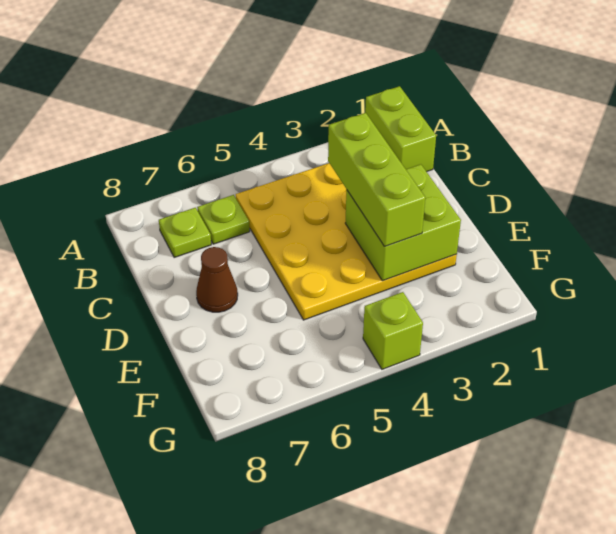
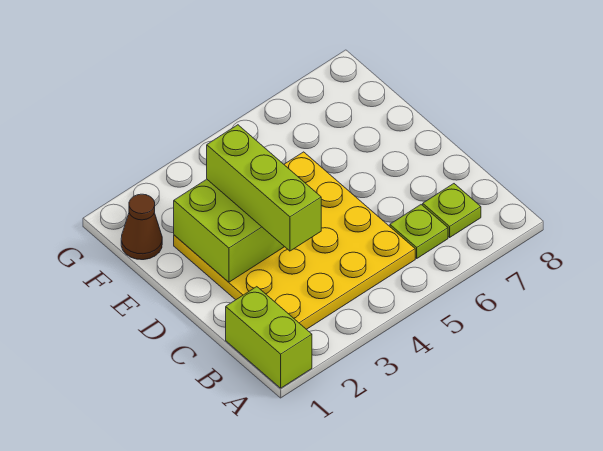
brown cone D7 level 1 -> brown cone F1 level 1
lime brick G4 level 1 -> none

